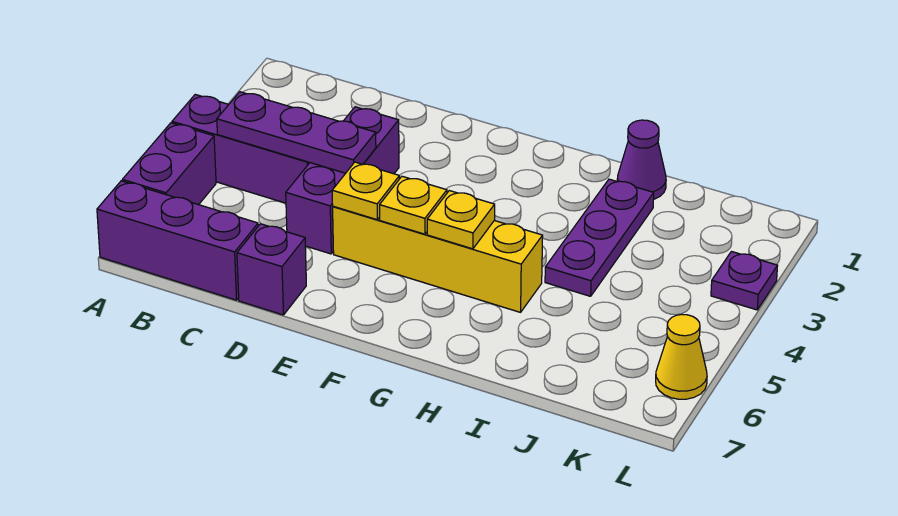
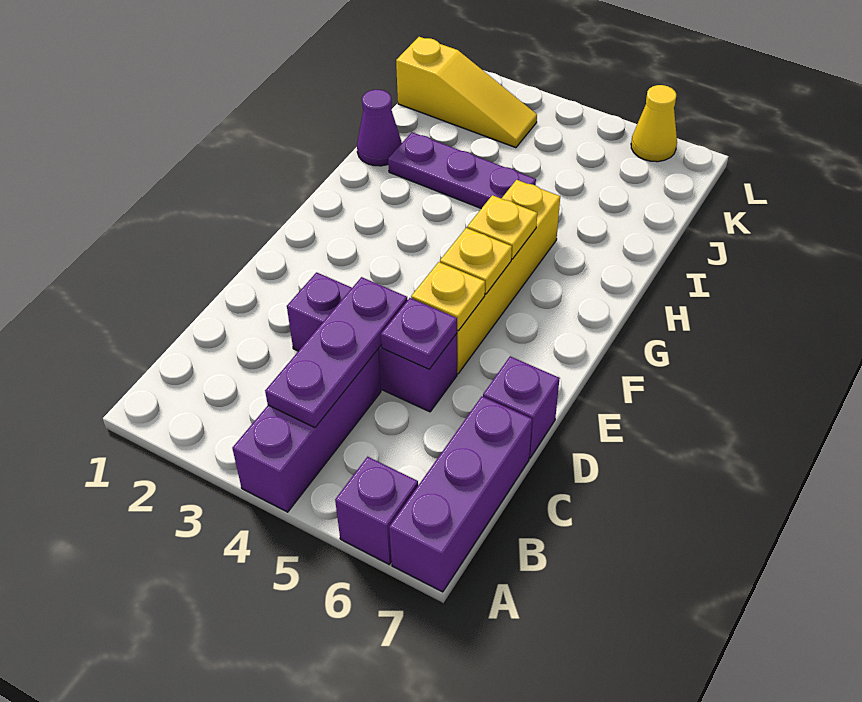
purple brick A5:A6 level 1 -> purple brick A6 level 1
none -> yellow slope K1:K3 level 1 top 1
purple plate L3 level 1 -> purple plate D5 level 2

